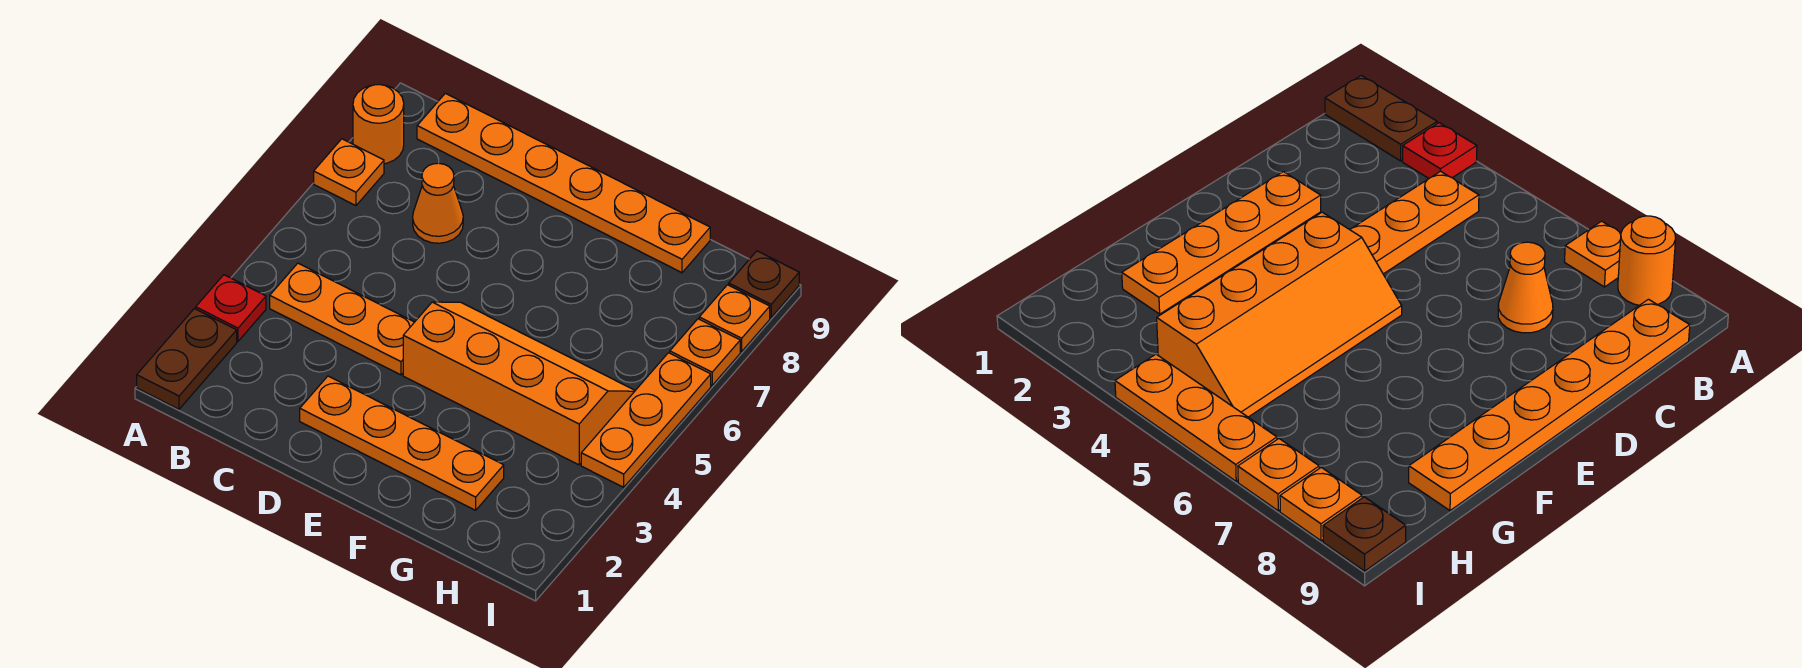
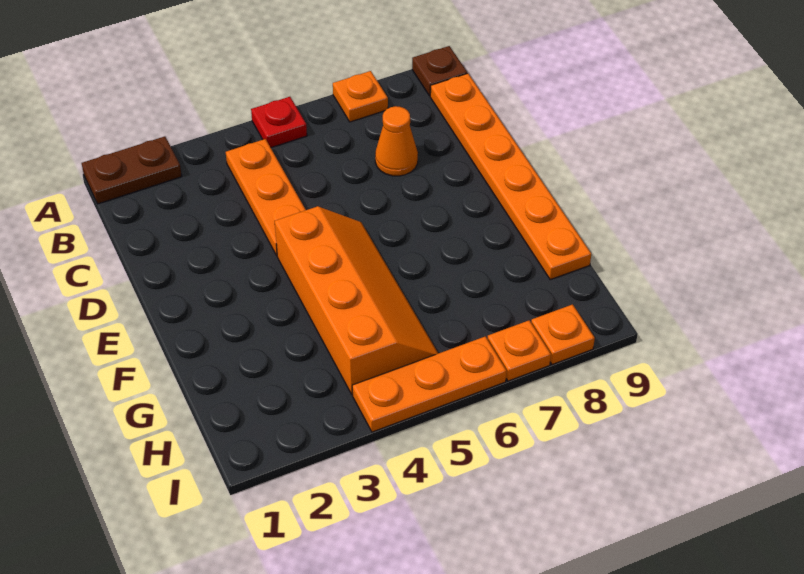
red plate A3 level 1 -> red plate A5 level 1
orange round brick A8 level 1 -> none
orange plate D2:G2 level 1 -> none
brown plate I9 level 1 -> brown plate A9 level 1

